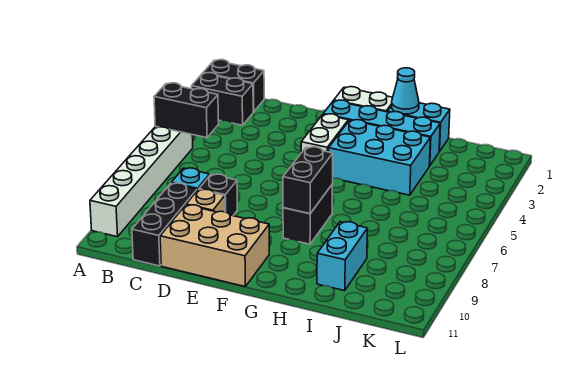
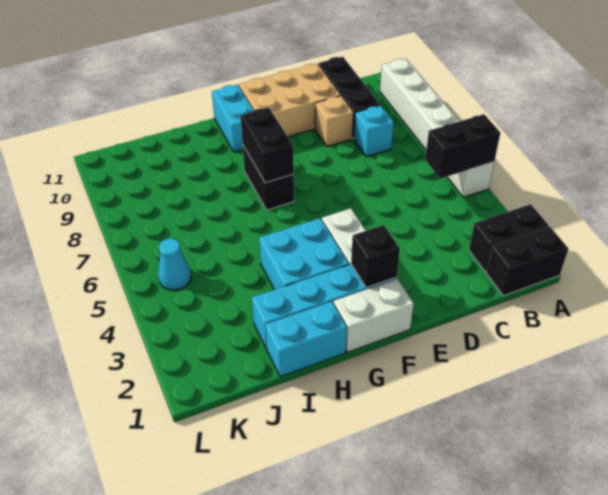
black brick D8 level 1 -> black brick F2 level 2
cyan brick G3:I4 level 1 -> cyan brick G3:H4 level 1
cyan cone H1 level 2 -> cyan cone K5 level 1
cyan brick I9:I10 level 1 -> cyan brick G10:G11 level 1

